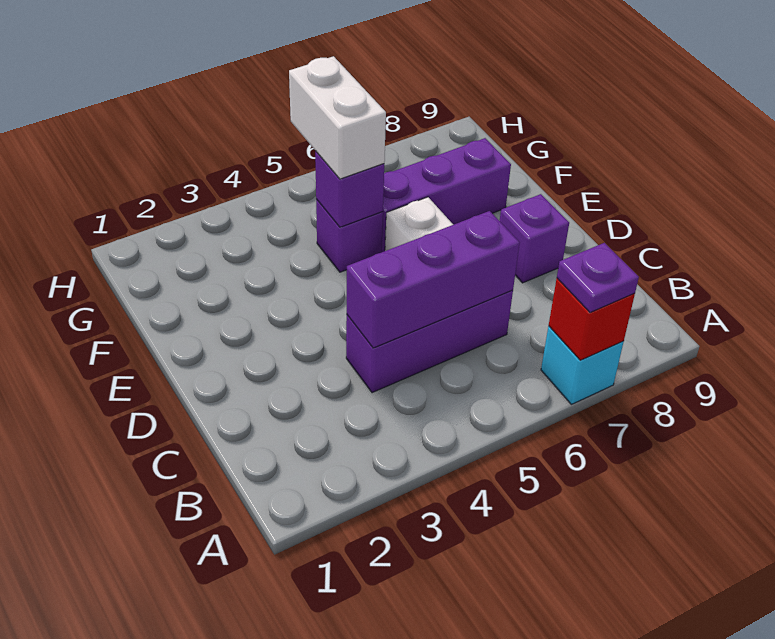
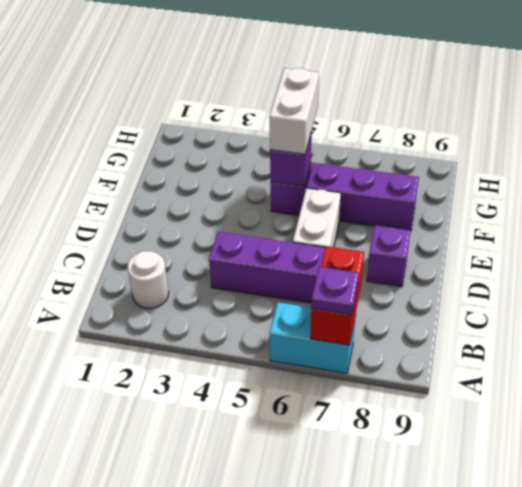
cyan brick A7 level 1 -> cyan brick A6:A7 level 1
red brick A7 level 2 -> red brick A7:B7 level 2
none -> white round brick B2 level 1
purple brick C4:C6 level 2 -> none

